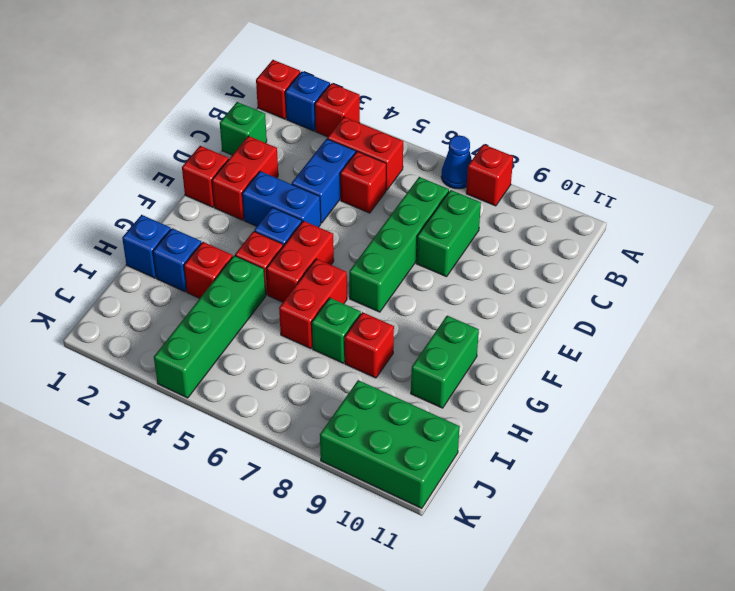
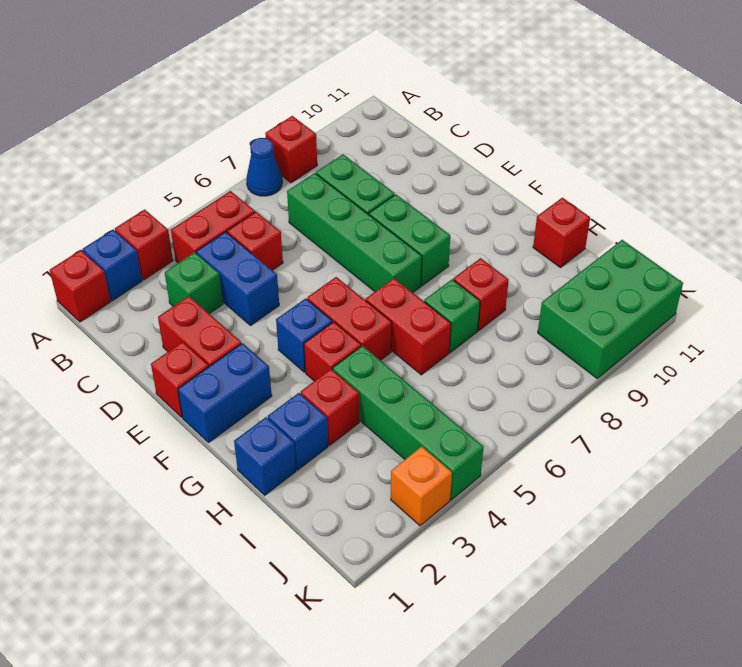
green brick C1 level 1 -> green brick C3 level 1
blue brick E3:E4 level 1 -> blue brick F1:F2 level 1
green brick G10:H10 level 1 -> green brick E8:F8 level 1
none -> red brick H11 level 1
none -> orange brick K3 level 1

